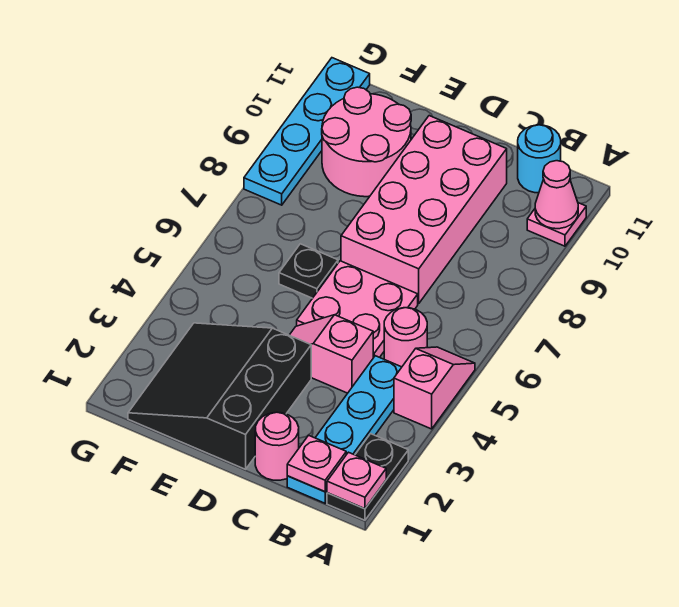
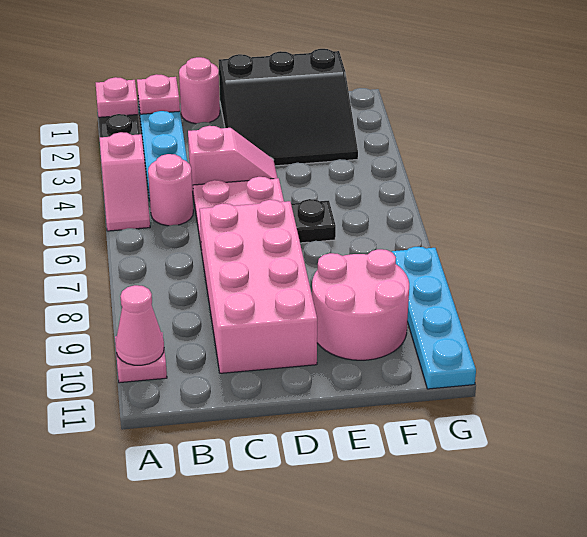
cyan round brick B11 level 1 -> none
black slope D1:F3 level 1 top D -> black slope D1:F3 level 1 top 1

